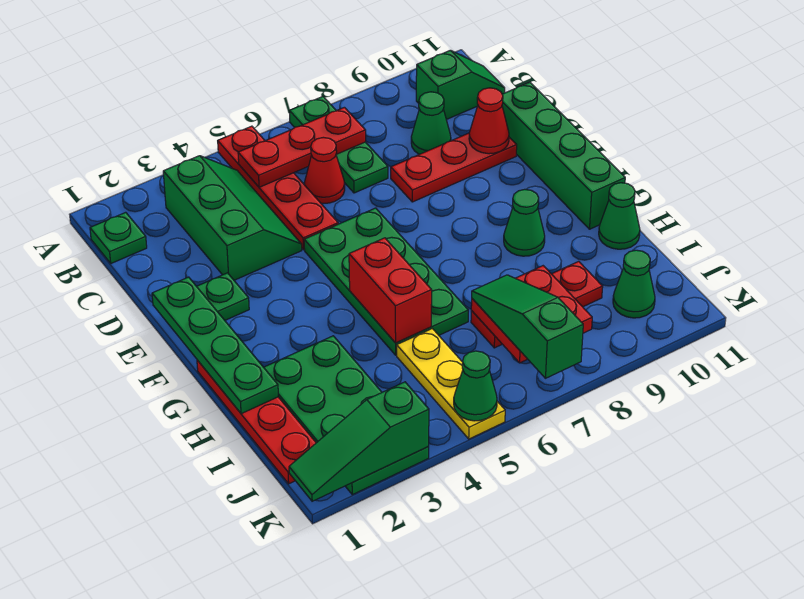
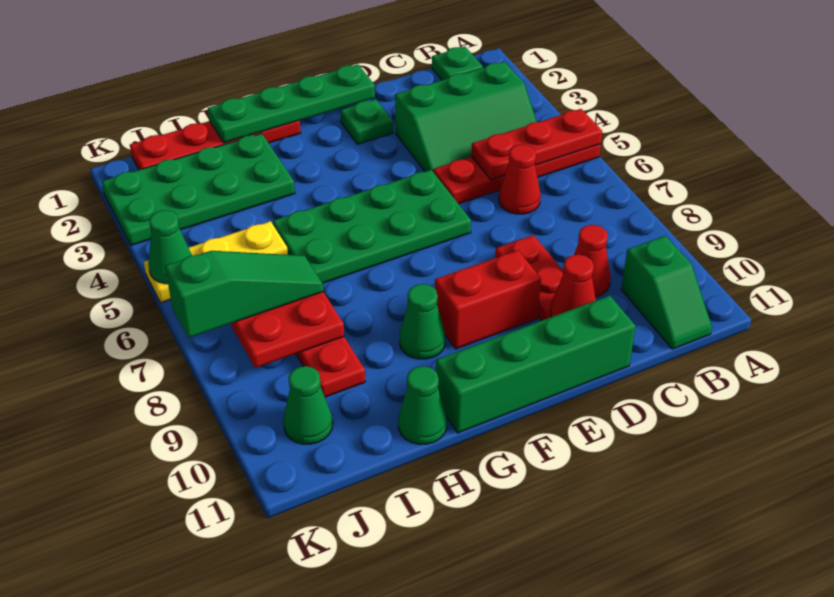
green plate A7:C7 level 1 -> none
red plate B5:B7 level 2 -> red plate A5:C5 level 2
green cone C9 level 1 -> red cone C9 level 1
red brick G5:H5 level 2 -> red brick E9:F9 level 1
green slope K1:K3 level 2 top 3 -> none

